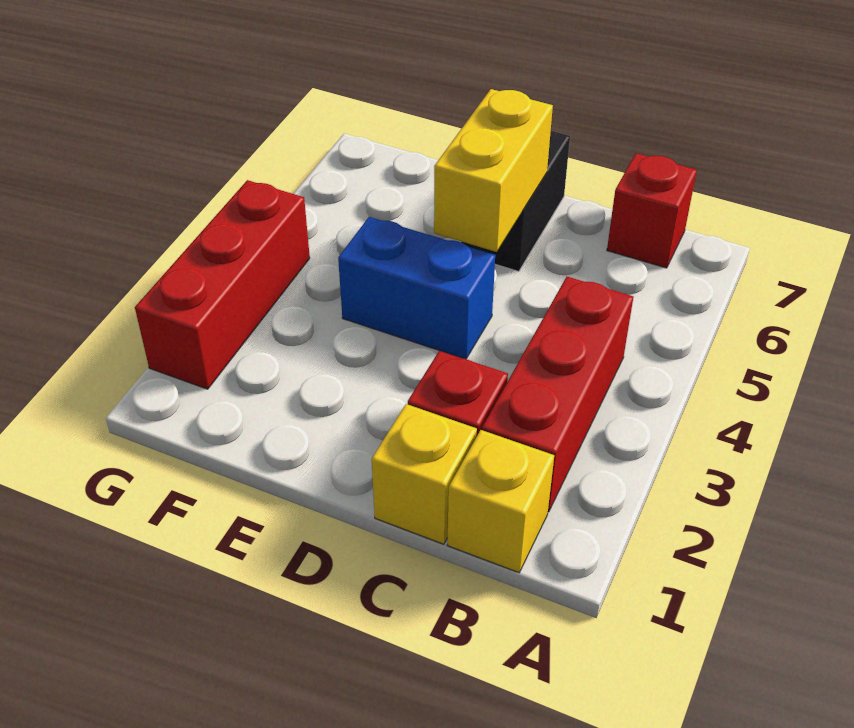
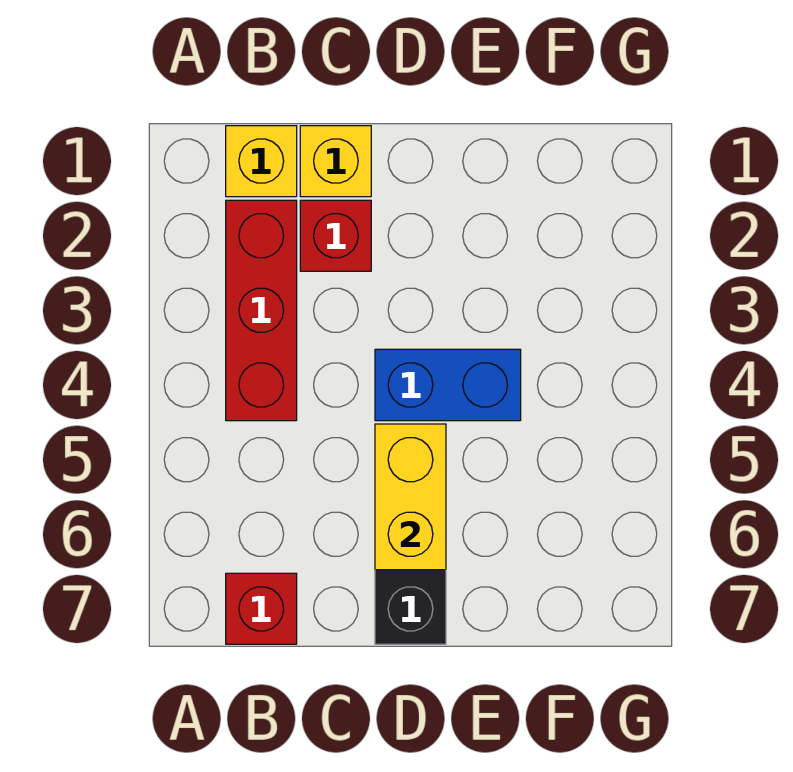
red brick G2:G4 level 1 -> none

